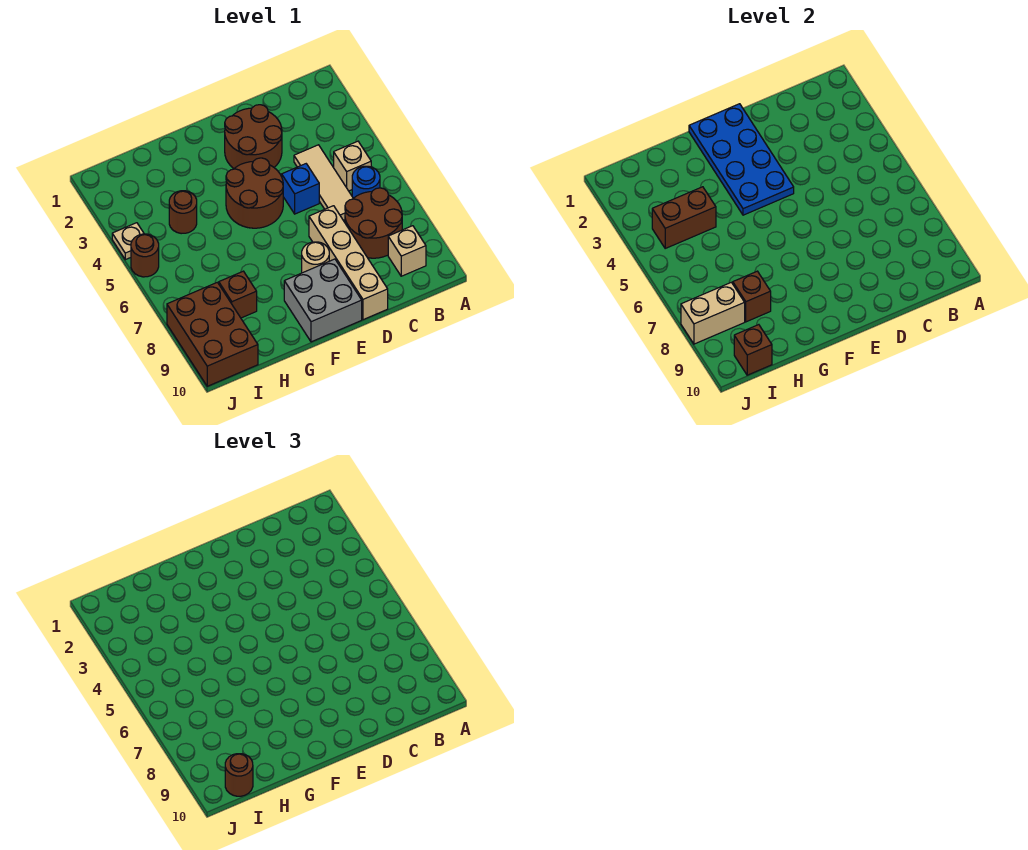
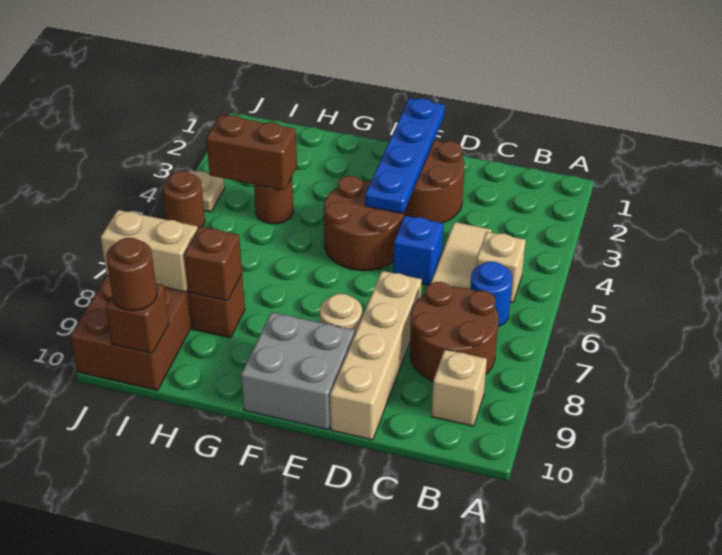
blue plate E1:F4 level 2 -> blue plate E1:E4 level 2

